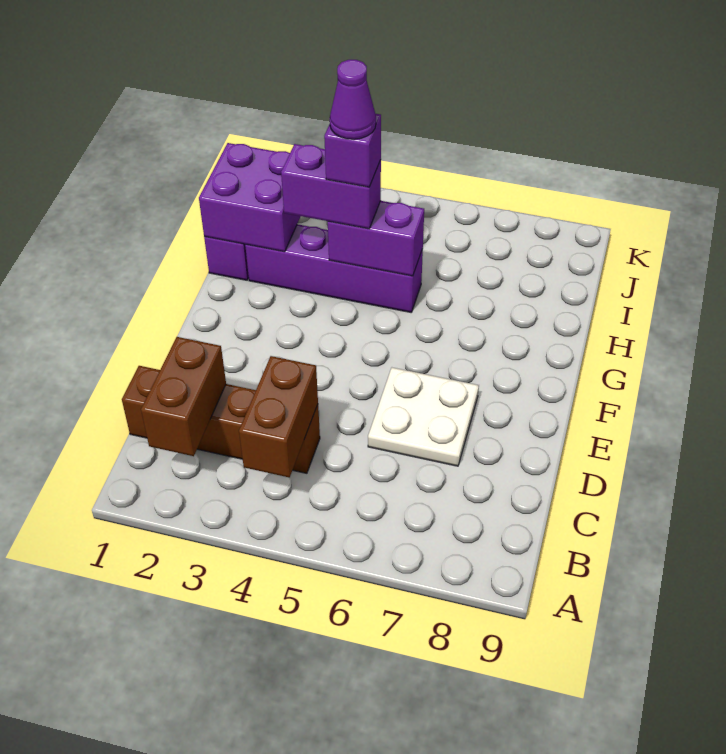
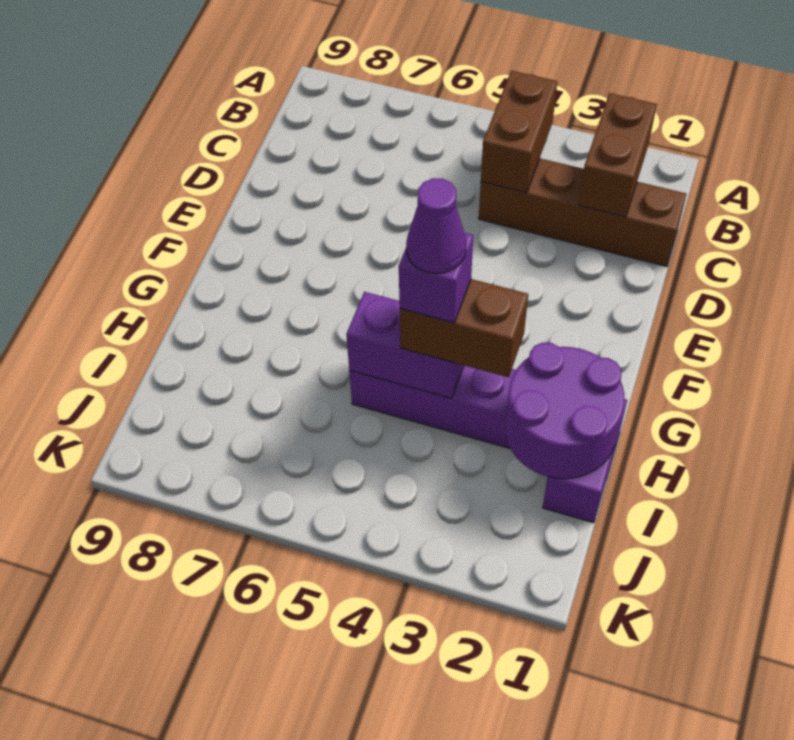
white plate D6:E7 level 1 -> none
purple brick H1:I2 level 2 -> purple round brick H1:I2 level 2
purple brick H3:H4 level 3 -> brown brick H3:H4 level 3

